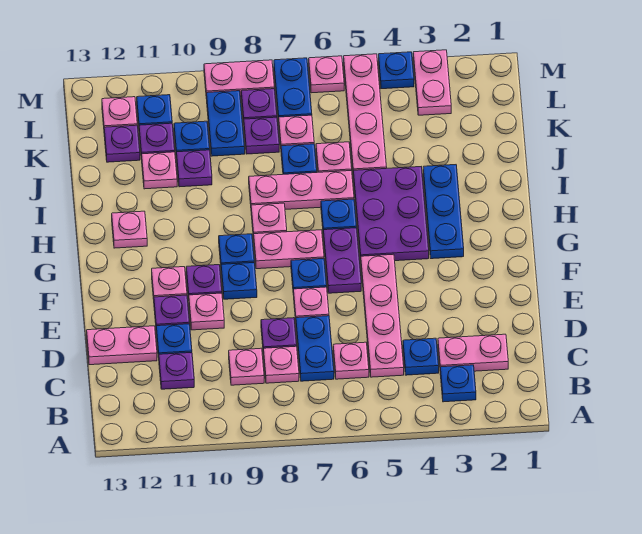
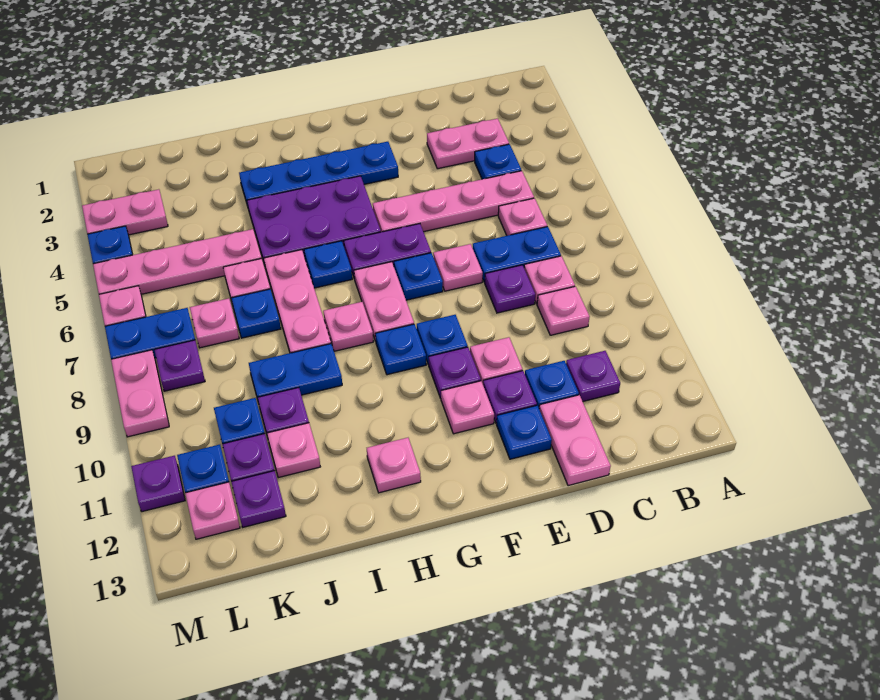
blue plate B3 level 1 -> blue plate E12 level 1
pink plate C2:C3 level 1 -> pink plate C3:D3 level 1
blue plate G3:I3 level 1 -> blue plate F3:I3 level 1
purple plate K8 level 1 -> purple plate M11 level 1
blue plate K9:L9 level 1 -> blue plate I9:J9 level 1

